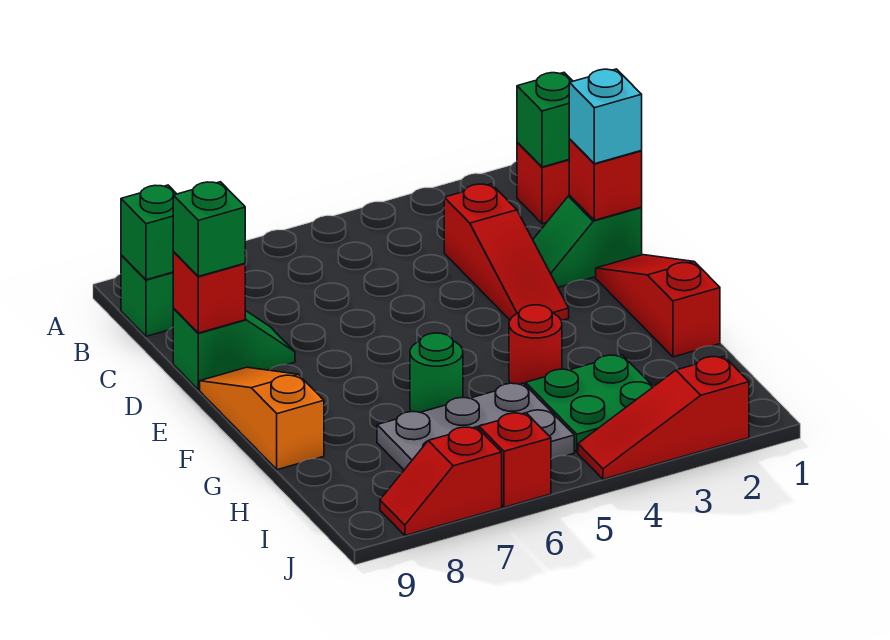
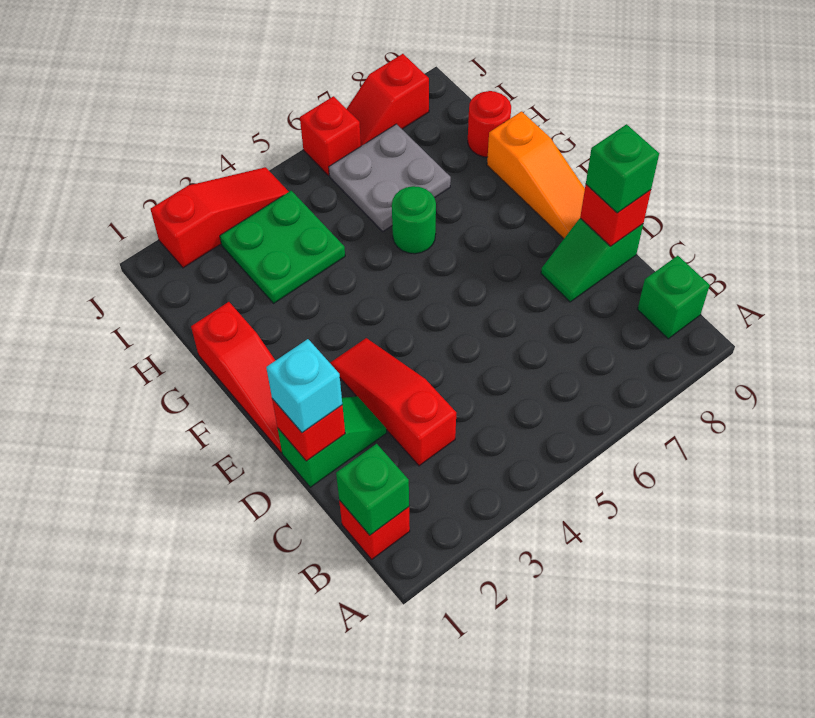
green brick B9 level 2 -> none
red round brick G4 level 1 -> red round brick H9 level 1
grey plate H5:I7 level 1 -> grey plate H6:I7 level 1
red slope J7:J8 level 1 top 7 -> red slope J7:J8 level 1 top 8

